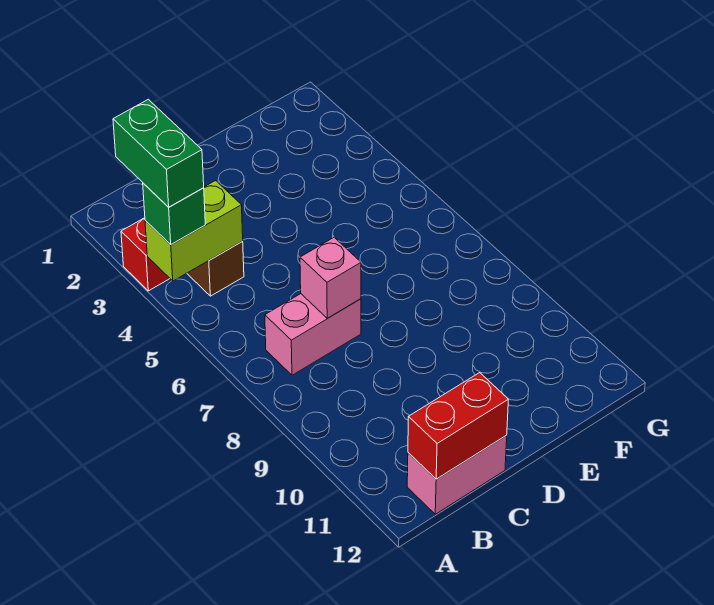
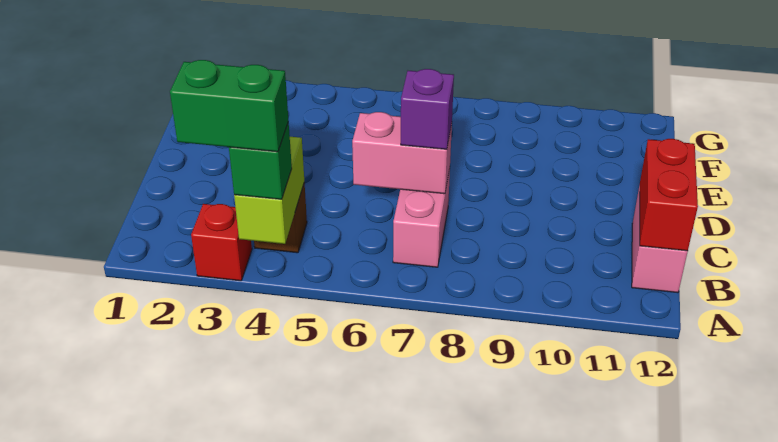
pink brick C7 level 2 -> pink brick C6:C7 level 2
none -> purple brick C7 level 3

